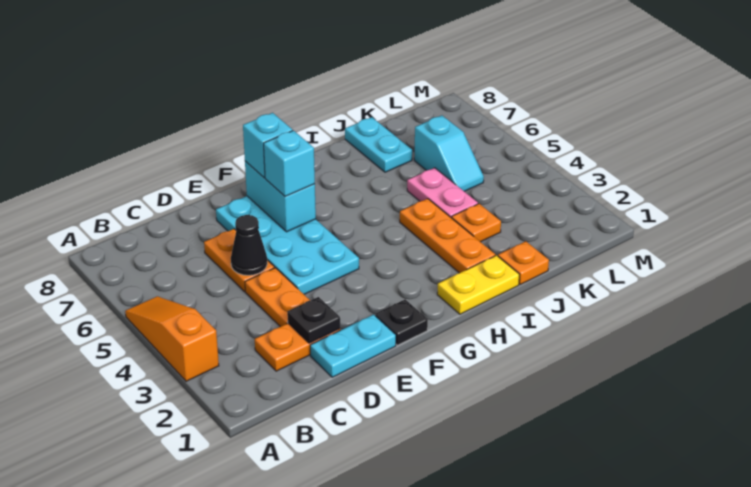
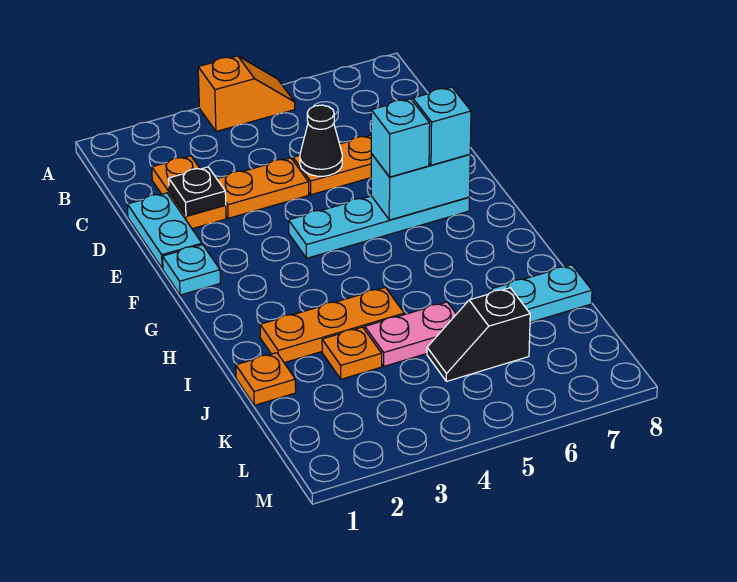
orange slope A3:A5 level 1 top 3 -> orange slope A4:A5 level 1 top 4
cyan plate E4:F7 level 1 -> cyan plate F4:F7 level 1
black plate F1 level 1 -> cyan plate F1 level 1
yellow plate H1:I1 level 1 -> none
cyan slope K5:K6 level 1 top 6 -> black slope K5:K6 level 1 top 6

